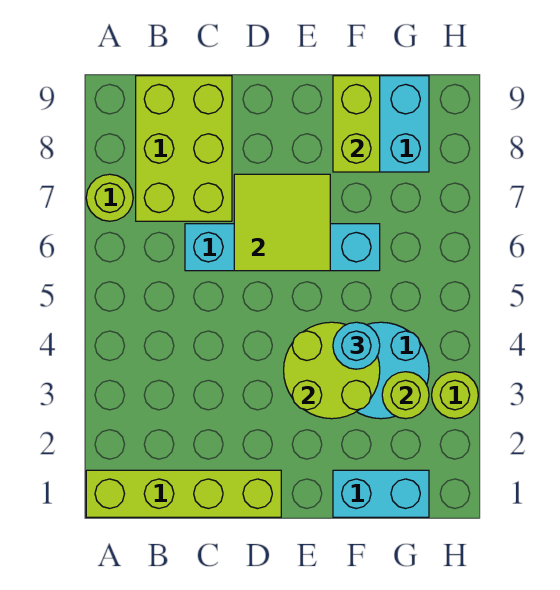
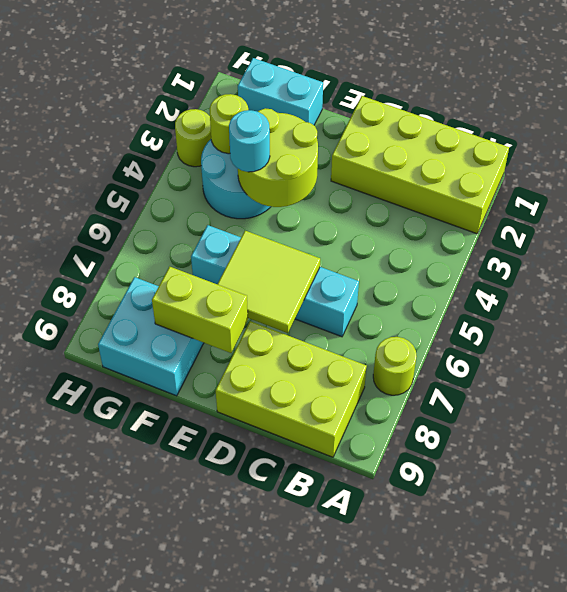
lime brick A1:D1 level 1 -> lime brick A1:D2 level 1
lime brick B7:C9 level 1 -> lime brick B8:D9 level 1
lime brick F8:F9 level 2 -> lime brick E8:F8 level 2

